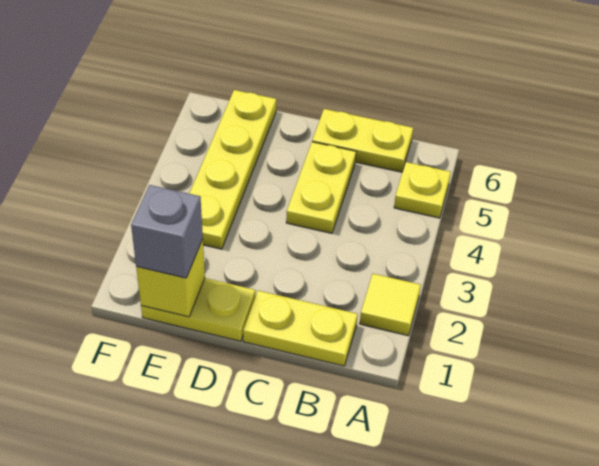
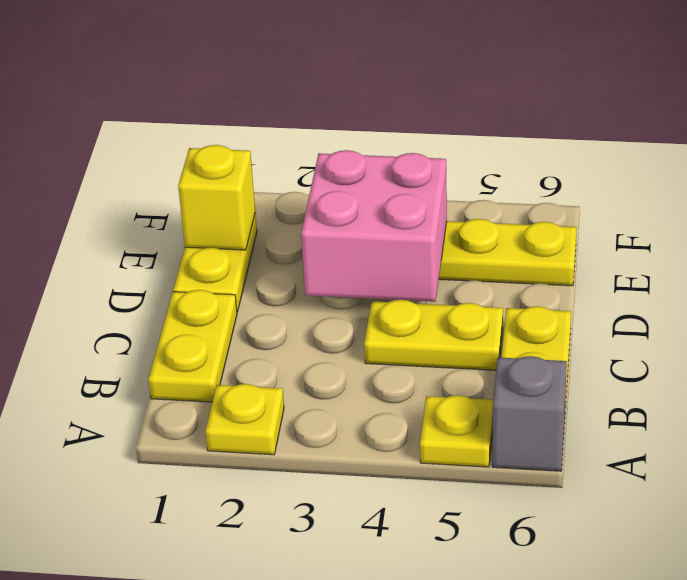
yellow tile A2 level 1 -> yellow plate A2 level 1
none -> pink brick D3:E4 level 2
grey brick E1 level 3 -> grey brick A6 level 1

